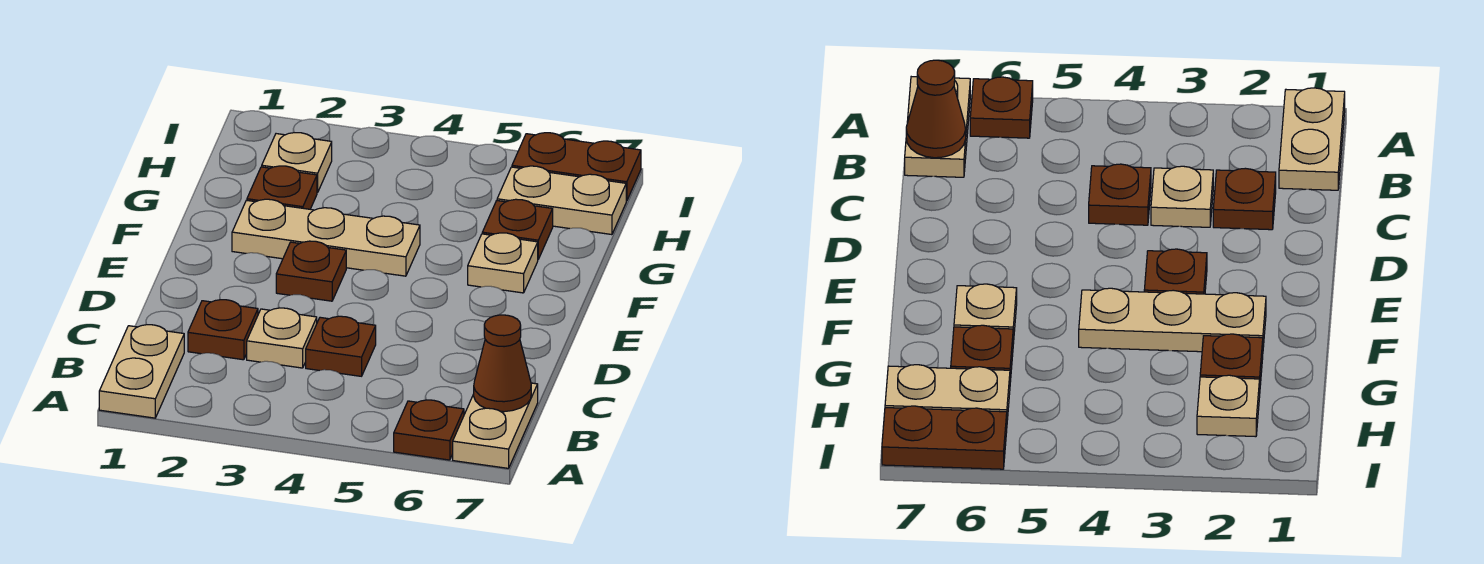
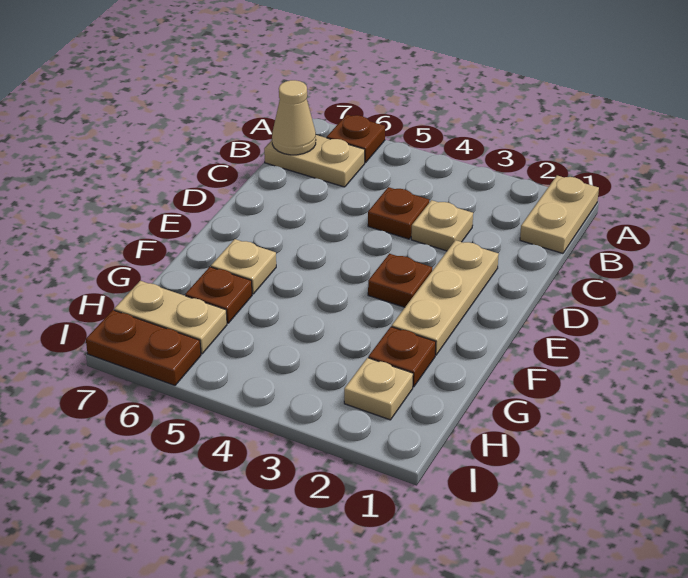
tan plate A7:B7 level 1 -> tan plate B6:B7 level 1
brown cone B7 level 2 -> tan cone B7 level 2
brown plate C2 level 1 -> none
tan plate F2:F4 level 1 -> tan plate D2:F2 level 1

